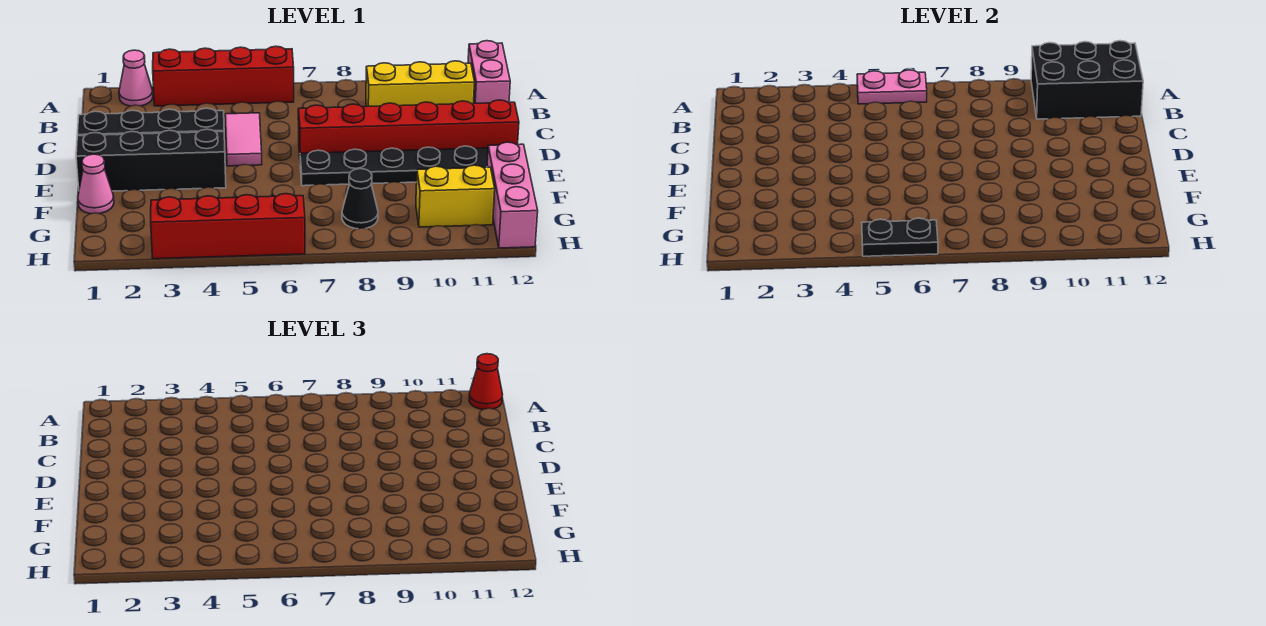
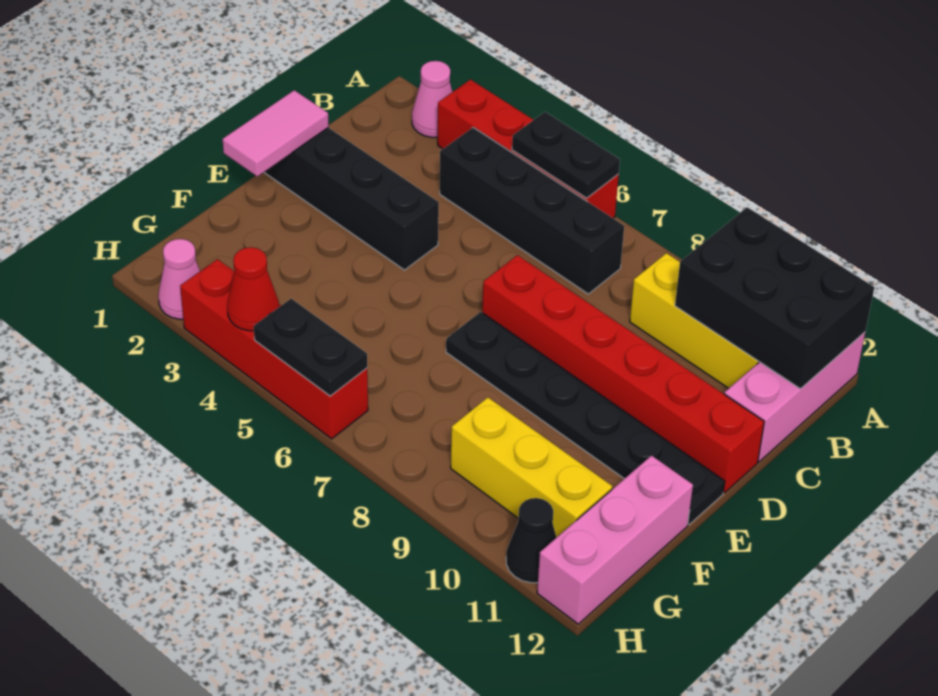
pink plate A5:A6 level 2 -> black plate A5:A6 level 2
pink brick A12:B12 level 1 -> pink brick A12:C12 level 1
red cone A12 level 3 -> red cone H4 level 2
pink tile C5:D5 level 1 -> pink tile D1:E1 level 2
black brick E1:E4 level 1 -> black brick B4:B7 level 1
pink cone F1 level 1 -> pink cone H2 level 1
black cone G8 level 1 -> black cone H11 level 1
yellow brick G10:G11 level 1 -> yellow brick G9:G11 level 1

